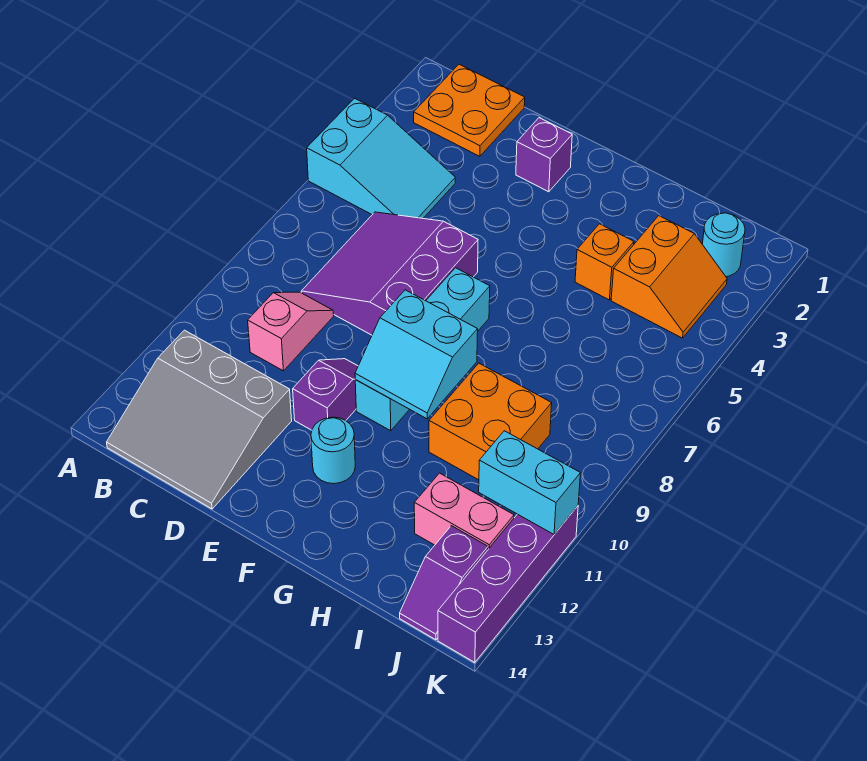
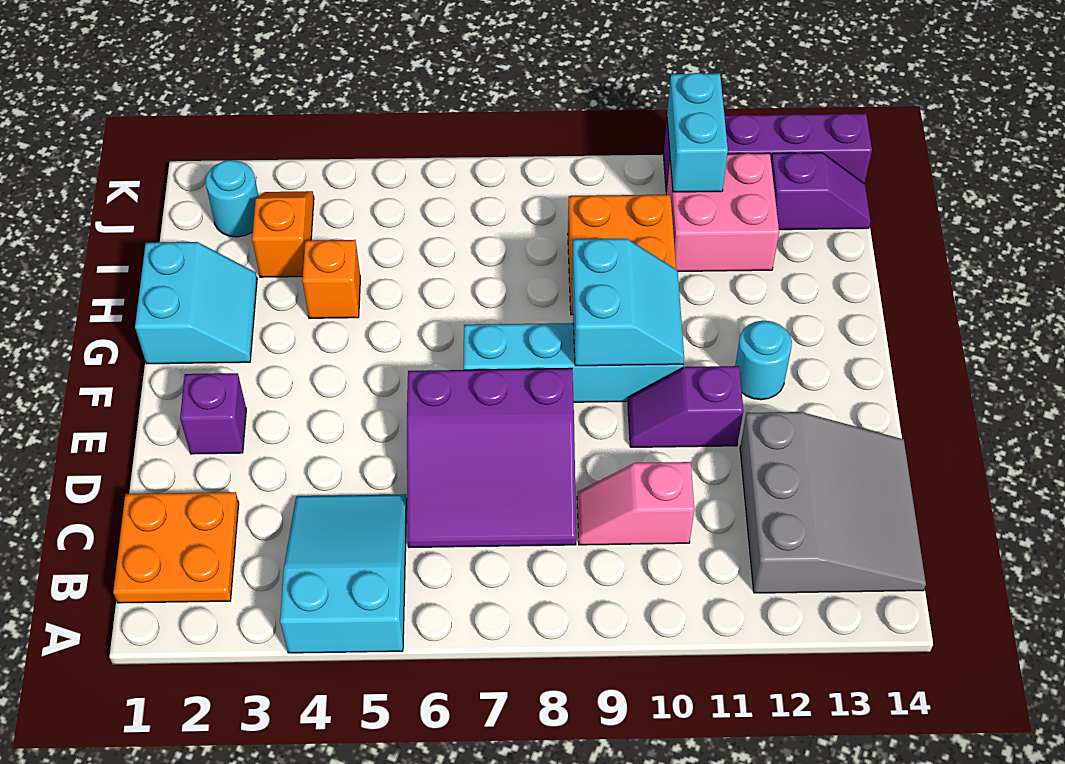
none -> cyan slope G1:H2 level 1 top 1
orange slope I3:J4 level 1 top I -> orange slope I3:J3 level 1 top I
pink brick I12:J12 level 1 -> pink brick I11:J12 level 1

